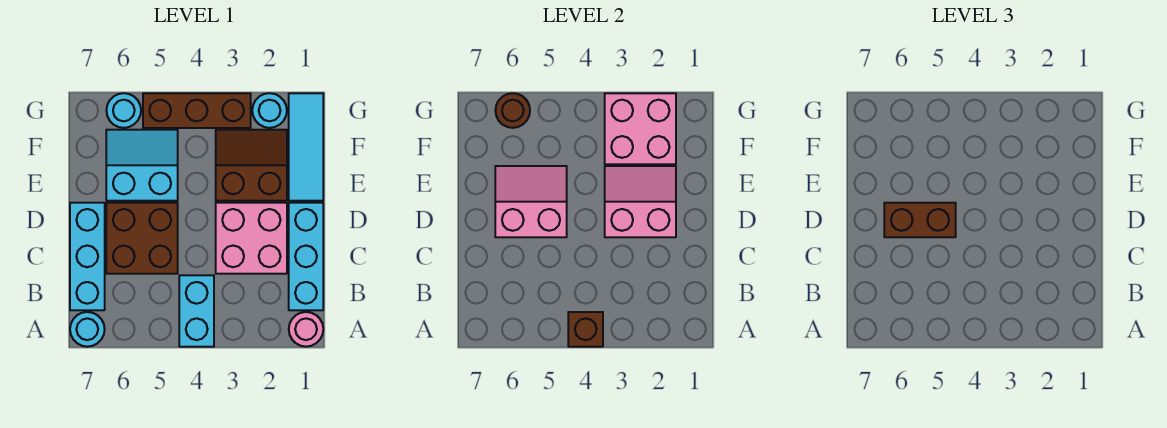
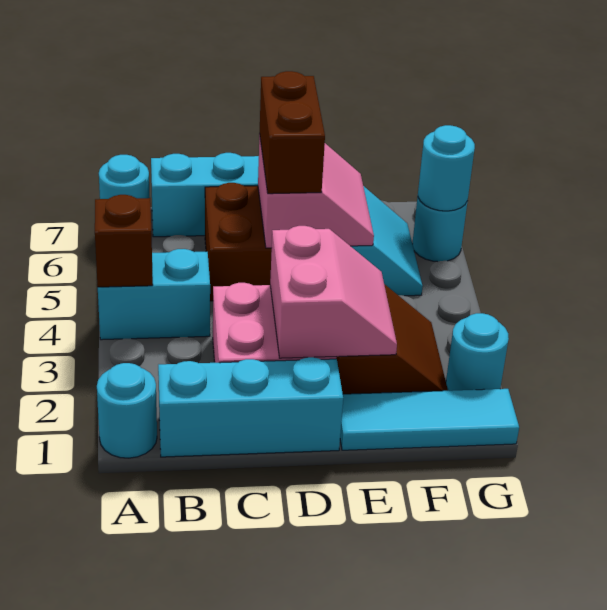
pink round brick A1 level 1 -> cyan round brick A1 level 1
pink brick F2:G3 level 2 -> none
brown brick G3:G5 level 1 -> none
brown round brick G6 level 2 -> cyan round brick G6 level 2

